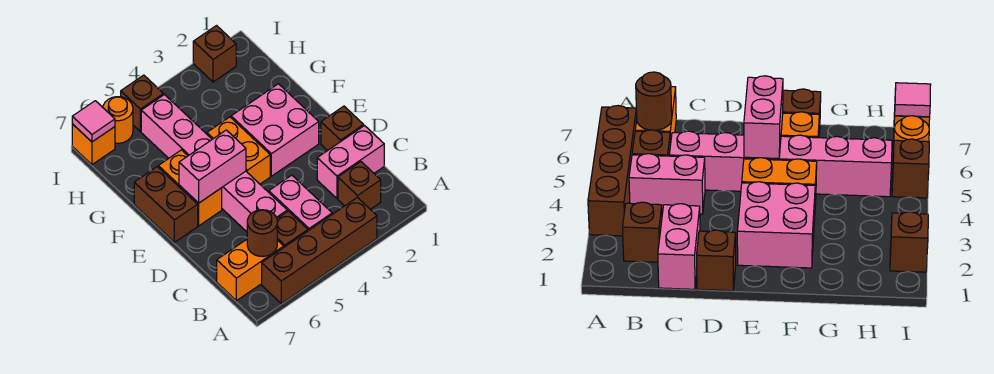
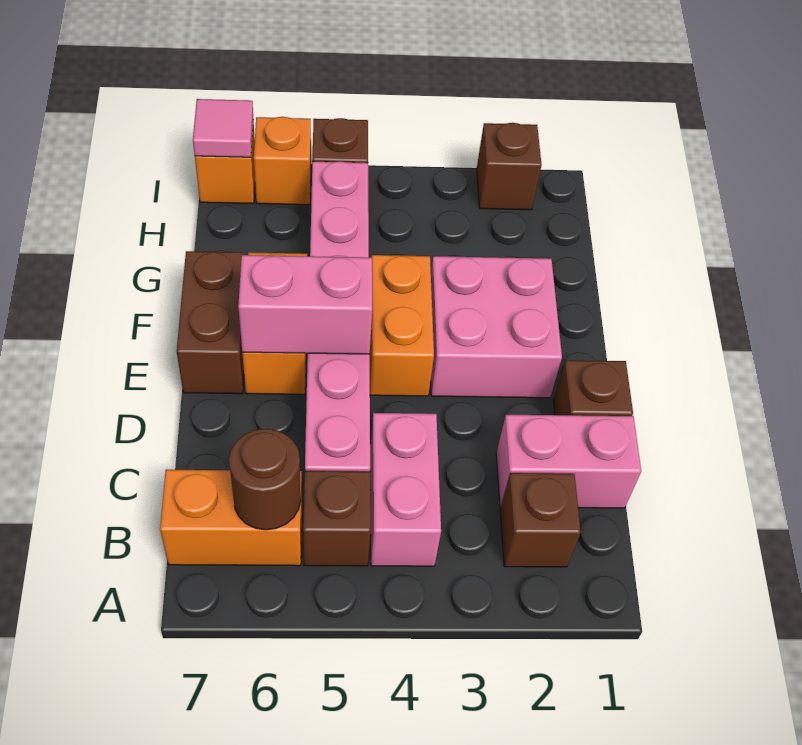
brown brick A3:A6 level 1 -> none
orange round brick I6 level 1 -> orange brick I6 level 1

